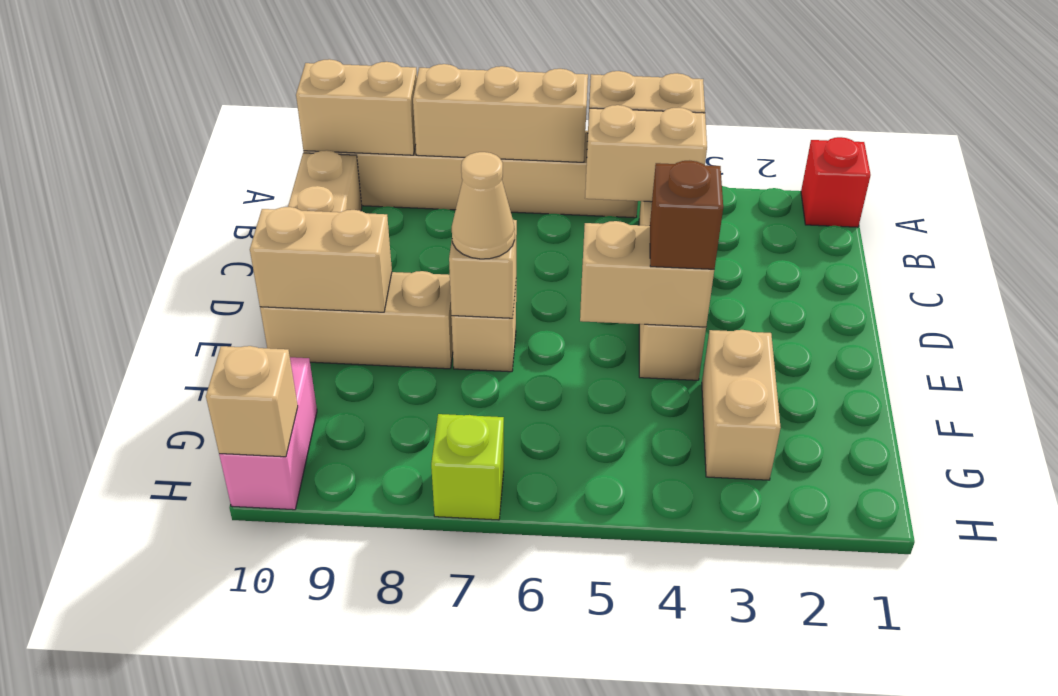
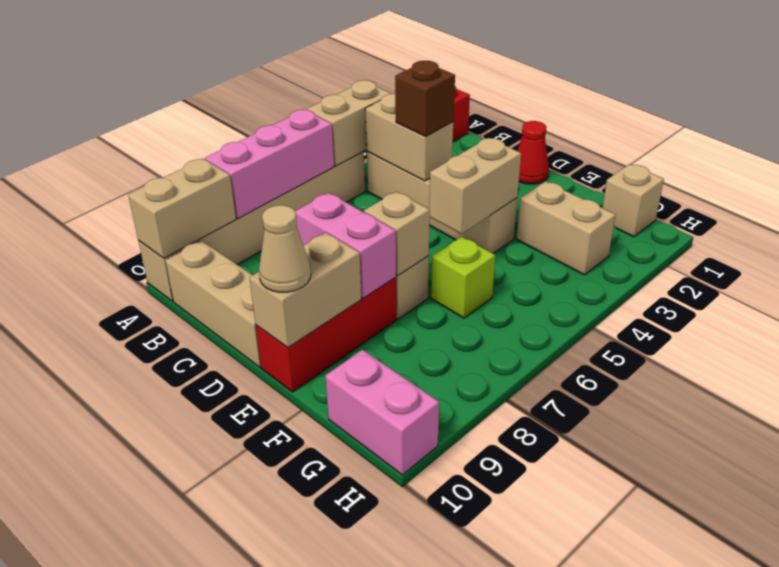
tan brick A6:A8 level 2 -> pink brick A6:A8 level 2
tan brick B4:B5 level 2 -> tan brick B4:C4 level 2
none -> red cone D1 level 1
none -> pink brick D8:E8 level 2
brown brick E4 level 3 -> brown brick C4 level 3
tan cone E7 level 3 -> tan cone E10 level 3
tan brick E8:E10 level 1 -> red brick E8:E10 level 1
lime brick H7 level 1 -> lime brick F6 level 1
tan brick H10 level 2 -> tan brick G1 level 1

